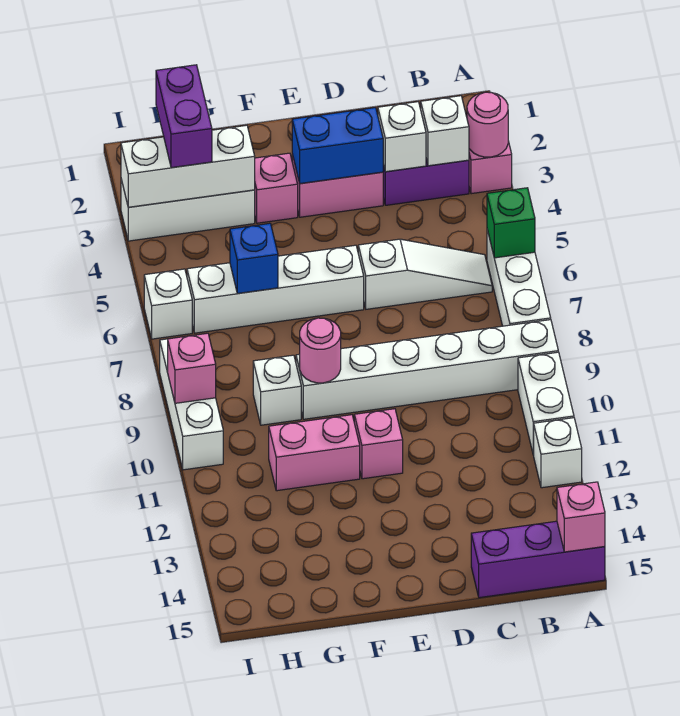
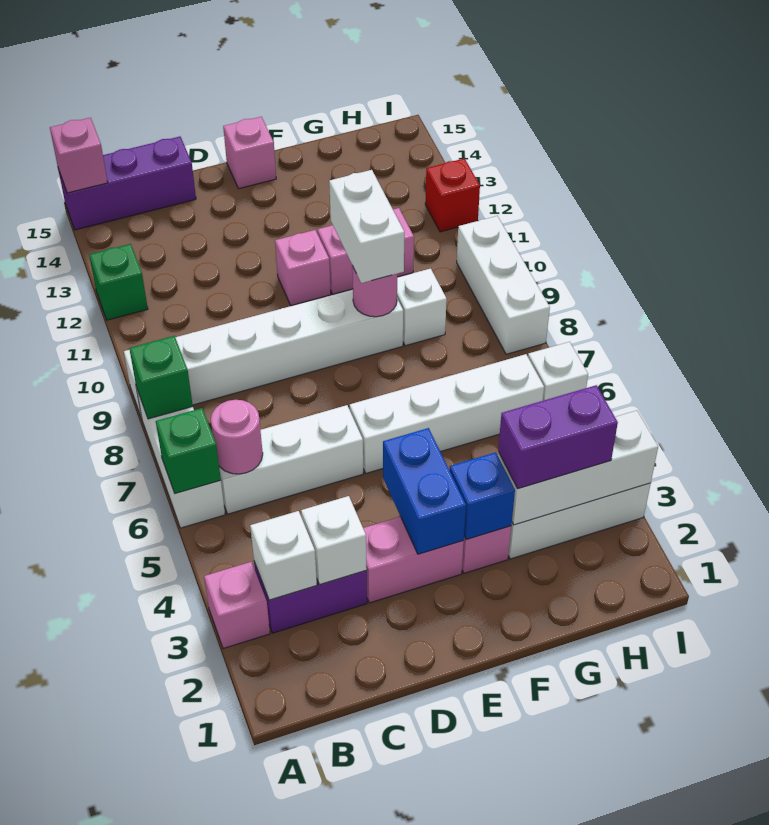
pink round brick A3 level 2 -> pink round brick B6 level 2
none -> green brick A8 level 2
white brick A10:A11 level 1 -> white brick F9:F10 level 3
white brick A12 level 1 -> green brick A12 level 1
white slope B6:D6 level 1 top D -> white brick B6:D6 level 1
blue brick D3:E3 level 2 -> blue brick E3:E4 level 2
blue brick G6 level 2 -> blue brick F3 level 2
purple brick H2:H3 level 3 -> purple brick G3:H3 level 3
pink brick I9 level 2 -> pink brick E15 level 1
none -> red brick I12 level 1

